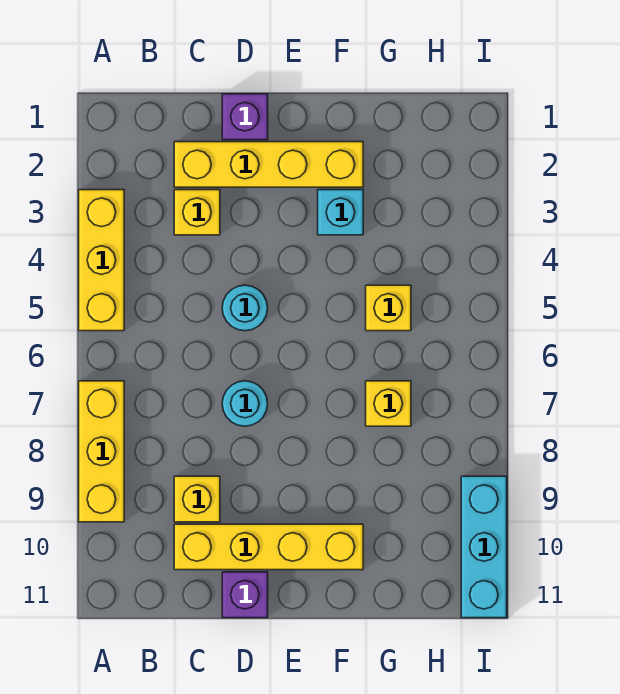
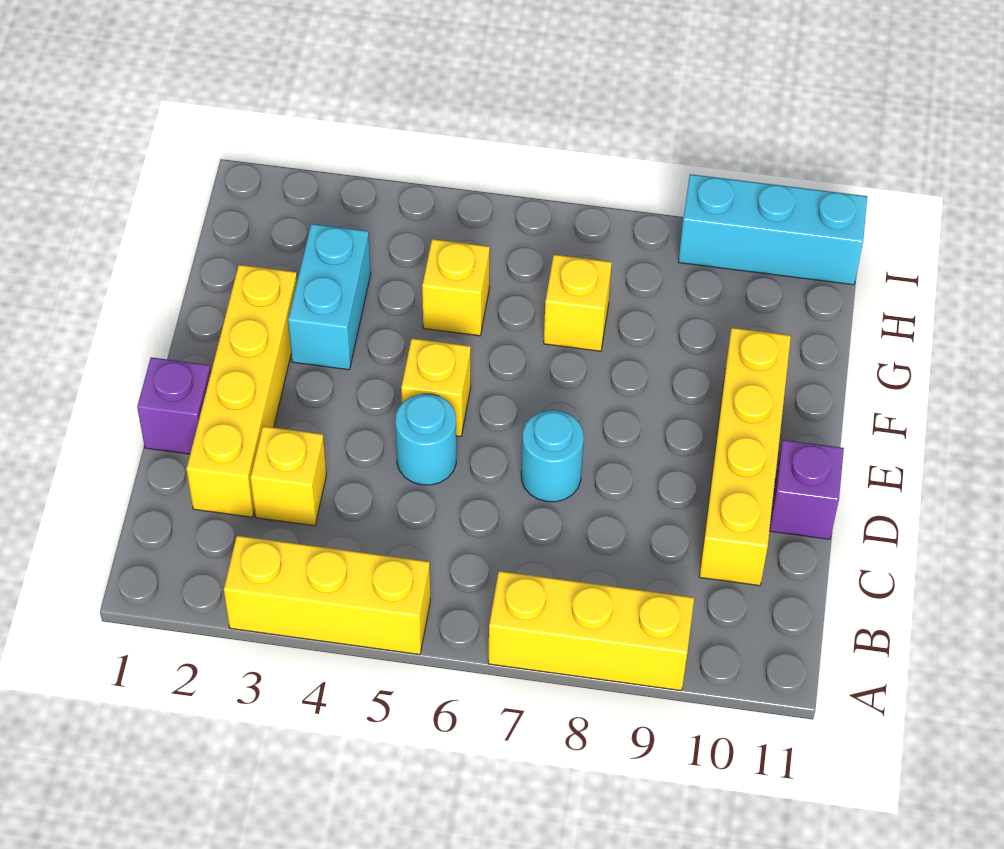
yellow brick C9 level 1 -> yellow brick E5 level 1
cyan brick F3 level 1 -> cyan brick F3:G3 level 1

